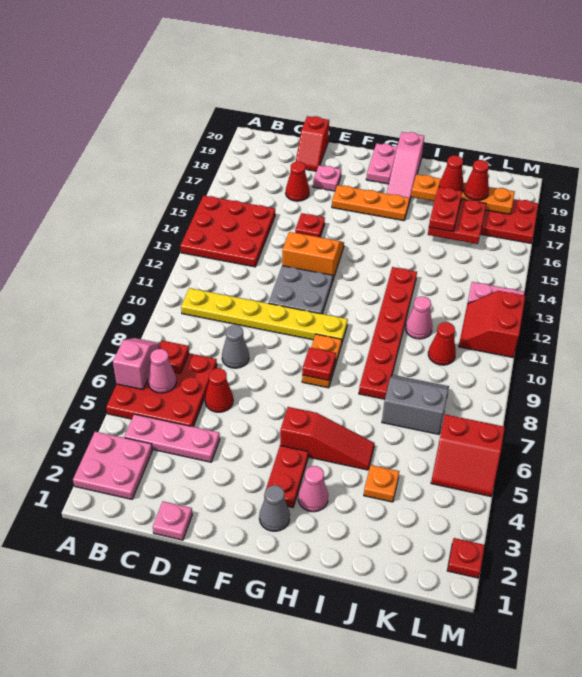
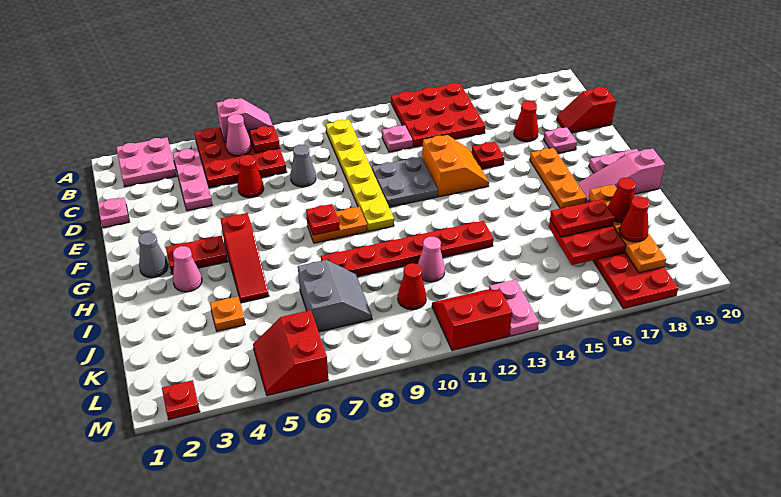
none -> pink plate C12 level 1

